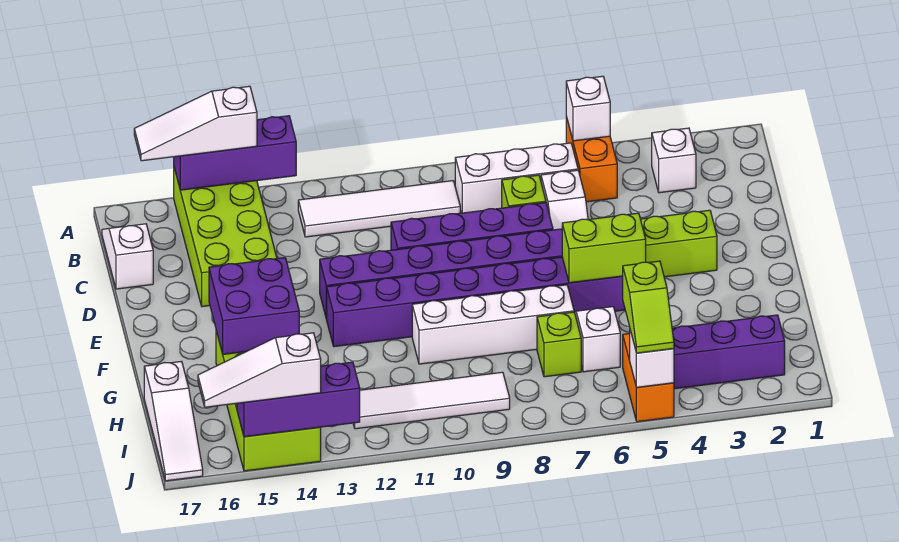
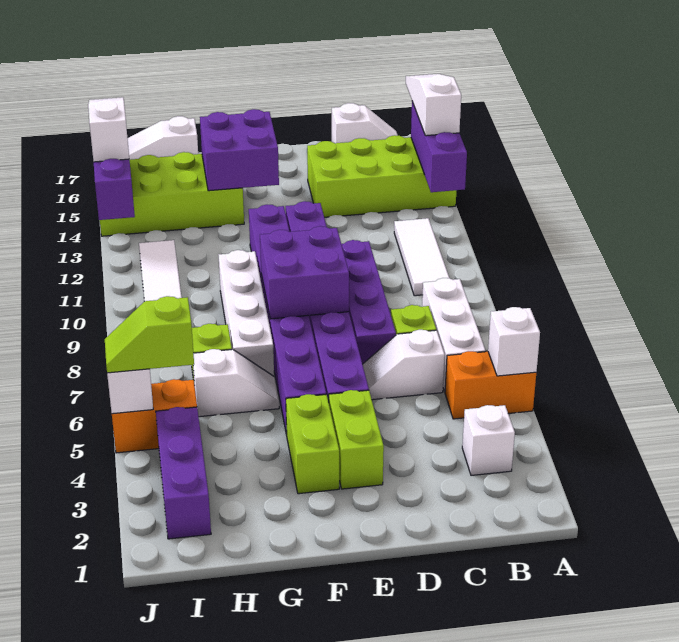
white tile B9:B12 level 1 -> white tile B10:B12 level 1
none -> purple brick E8:F9 level 2
lime brick F5:F6 level 2 -> lime brick F3:F4 level 1

